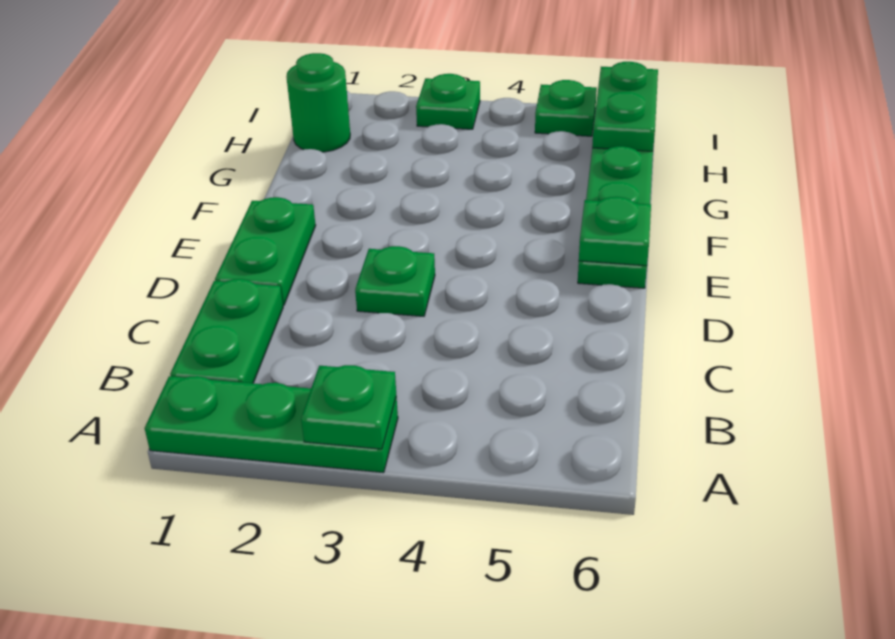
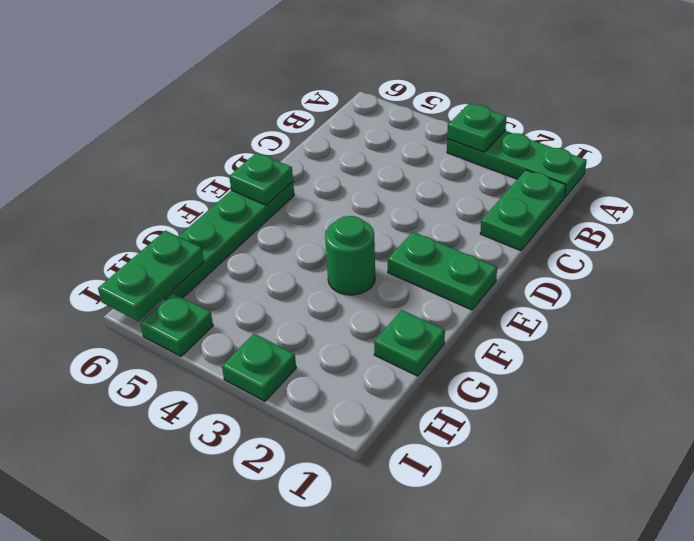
green plate D1:E1 level 1 -> green plate E1:E2 level 1
green plate D3 level 1 -> green plate G1 level 1
green round brick H1 level 1 -> green round brick F3 level 1

